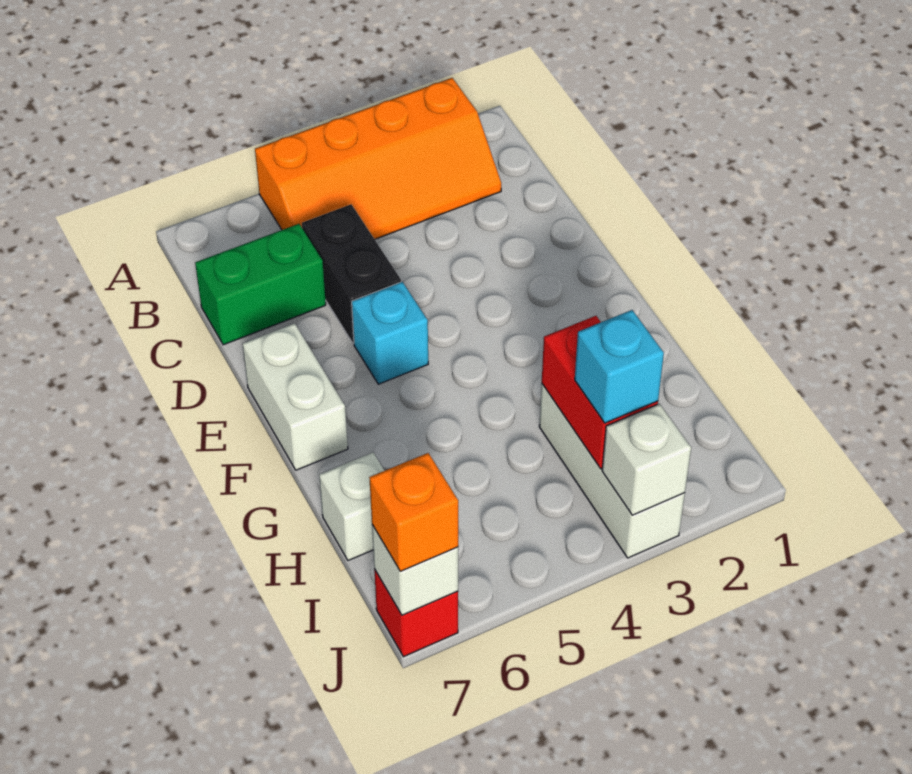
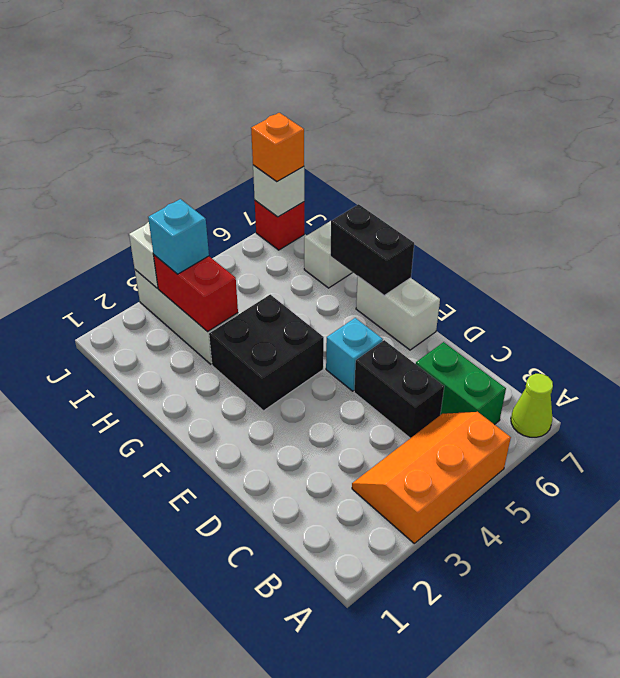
orange slope A2:B5 level 1 top A -> orange slope A3:B5 level 1 top A
none -> lime cone A7 level 1
green brick C6:C7 level 1 -> green brick B6:C6 level 1
none -> black brick F3:G4 level 1
none -> black brick F7:G7 level 2

